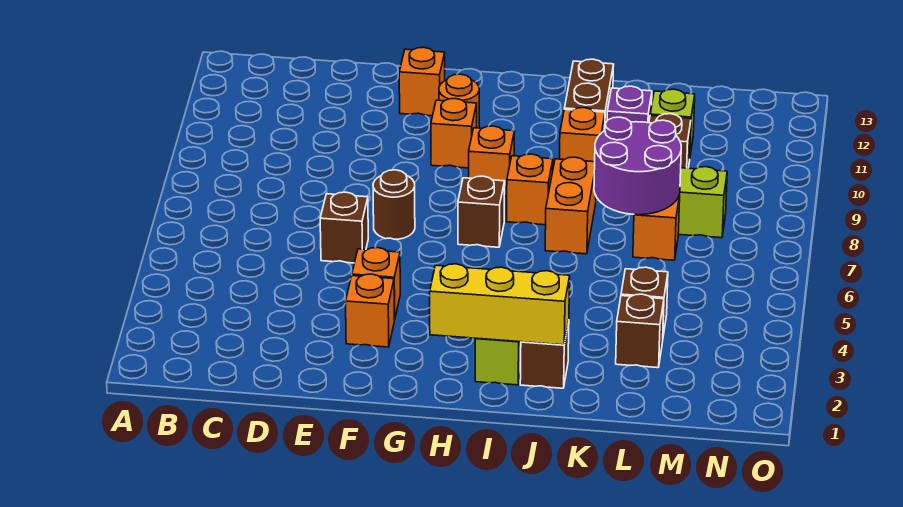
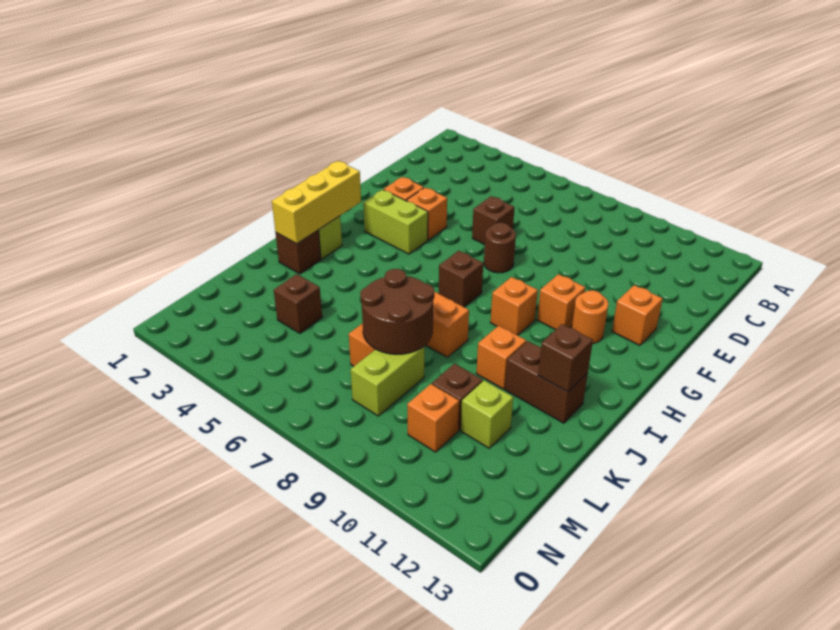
none -> lime brick G3:G4 level 1
orange brick I8 level 1 -> orange brick M10 level 1
purple round brick K7:L8 level 2 -> brown round brick K7:L8 level 2
purple brick K11 level 1 -> none
brown brick L3 level 1 -> brown brick J12 level 2

